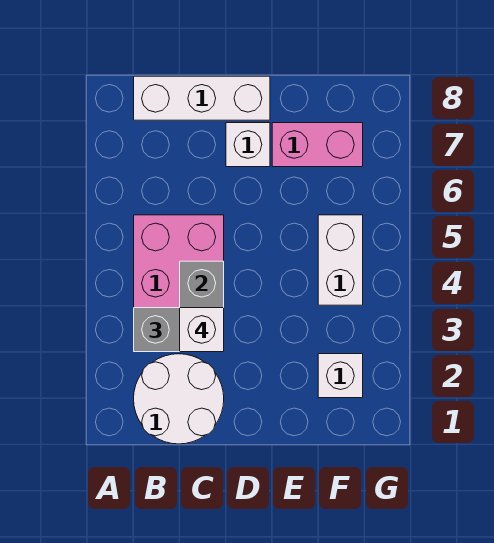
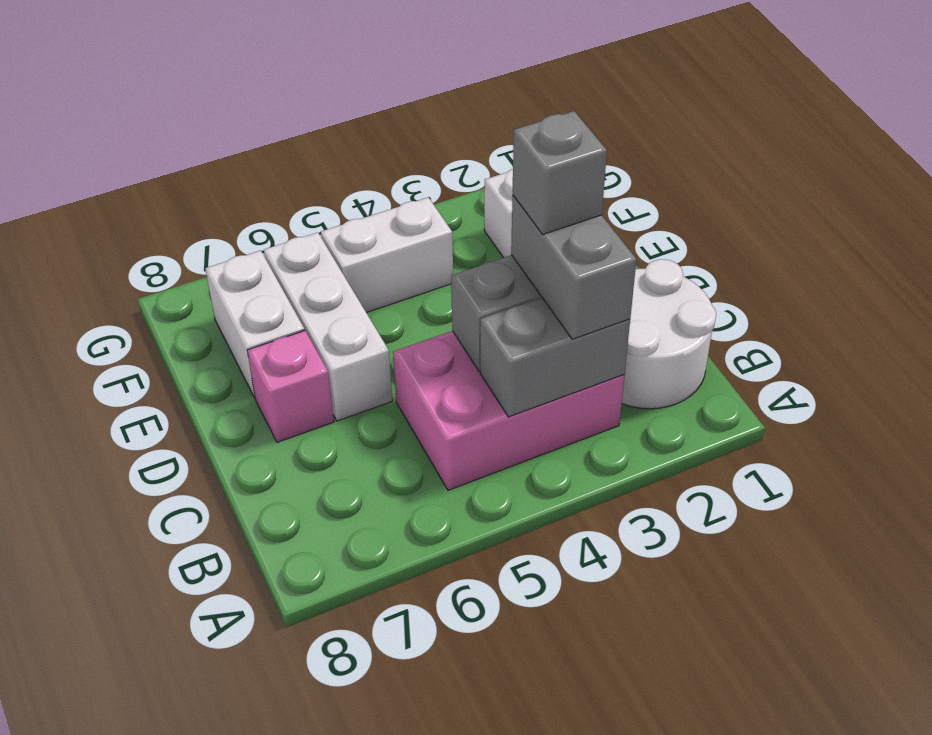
none -> grey brick B3:B4 level 2
white brick B8:D8 level 1 -> white brick D6:F6 level 1
white brick C3 level 4 -> grey brick C3 level 4
white brick D7 level 1 -> pink brick D7 level 1
pink brick E7:F7 level 1 -> white brick E7:F7 level 1

